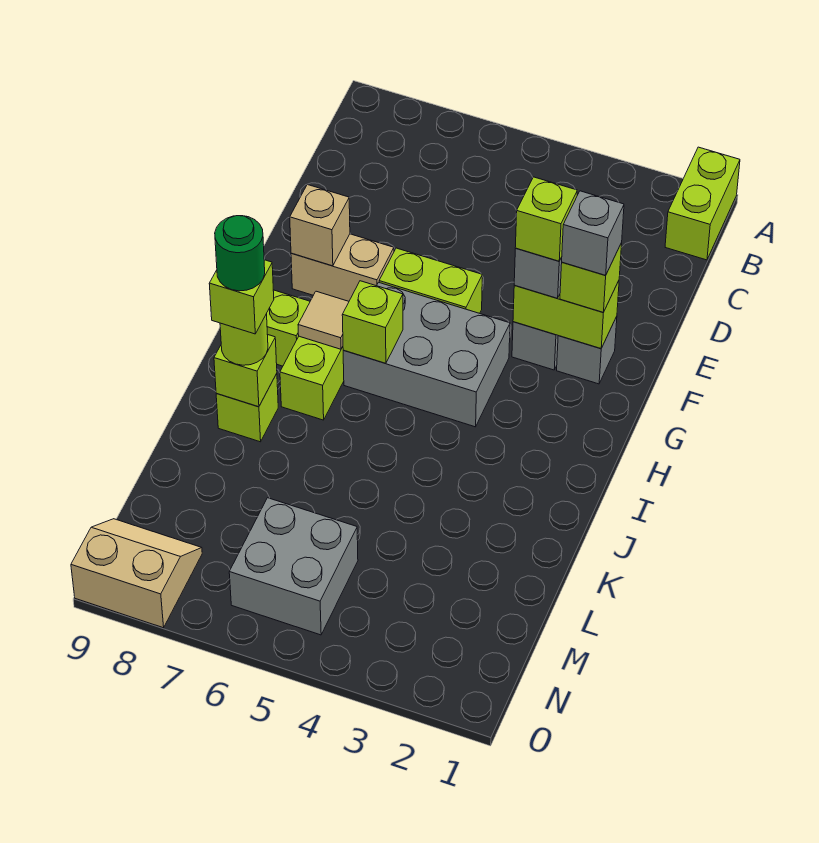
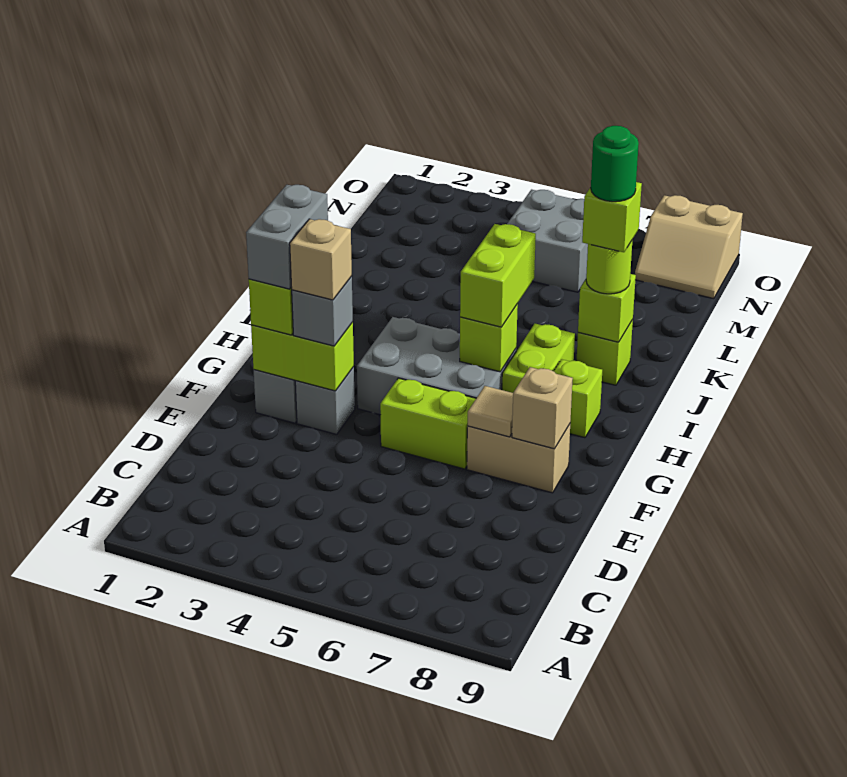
lime brick A1:B1 level 1 -> lime brick H6:I6 level 3
grey brick F2 level 4 -> grey brick F2:G2 level 4
lime brick F3 level 4 -> tan brick F3 level 4
tan tile H7 level 2 -> tan tile F7 level 2

